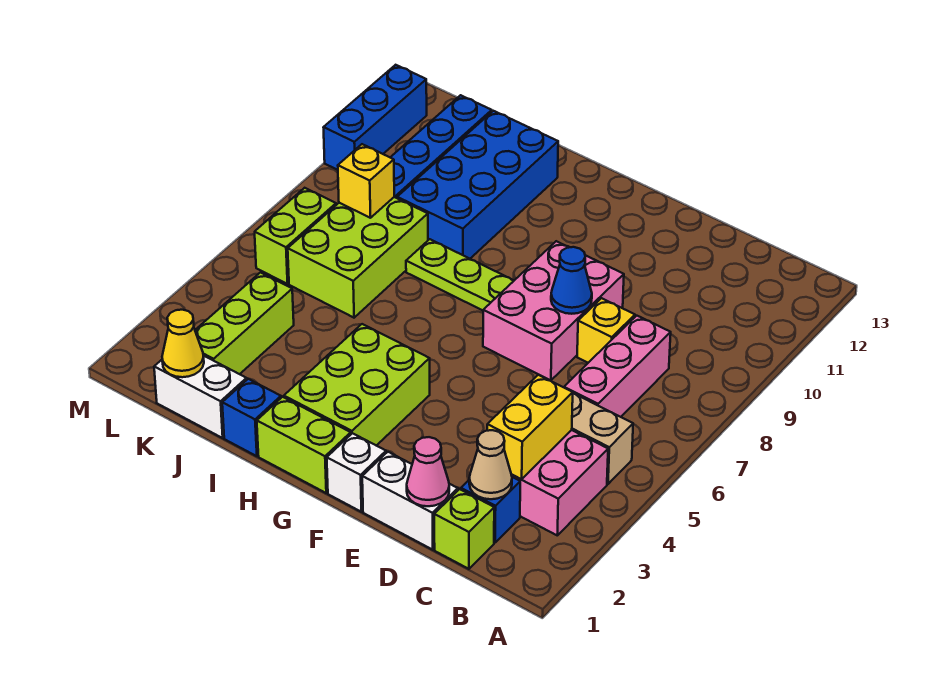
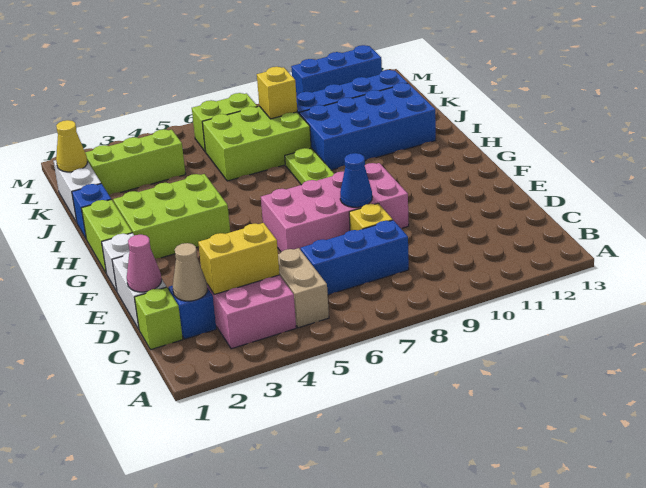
pink brick C6:C8 level 1 -> blue brick C6:C8 level 1
pink brick E7:F9 level 1 -> pink brick E6:F9 level 1

